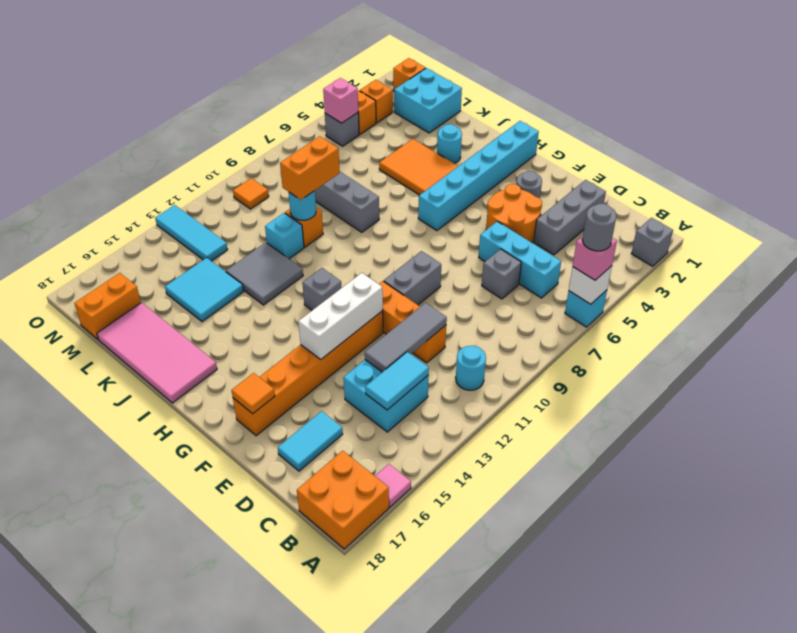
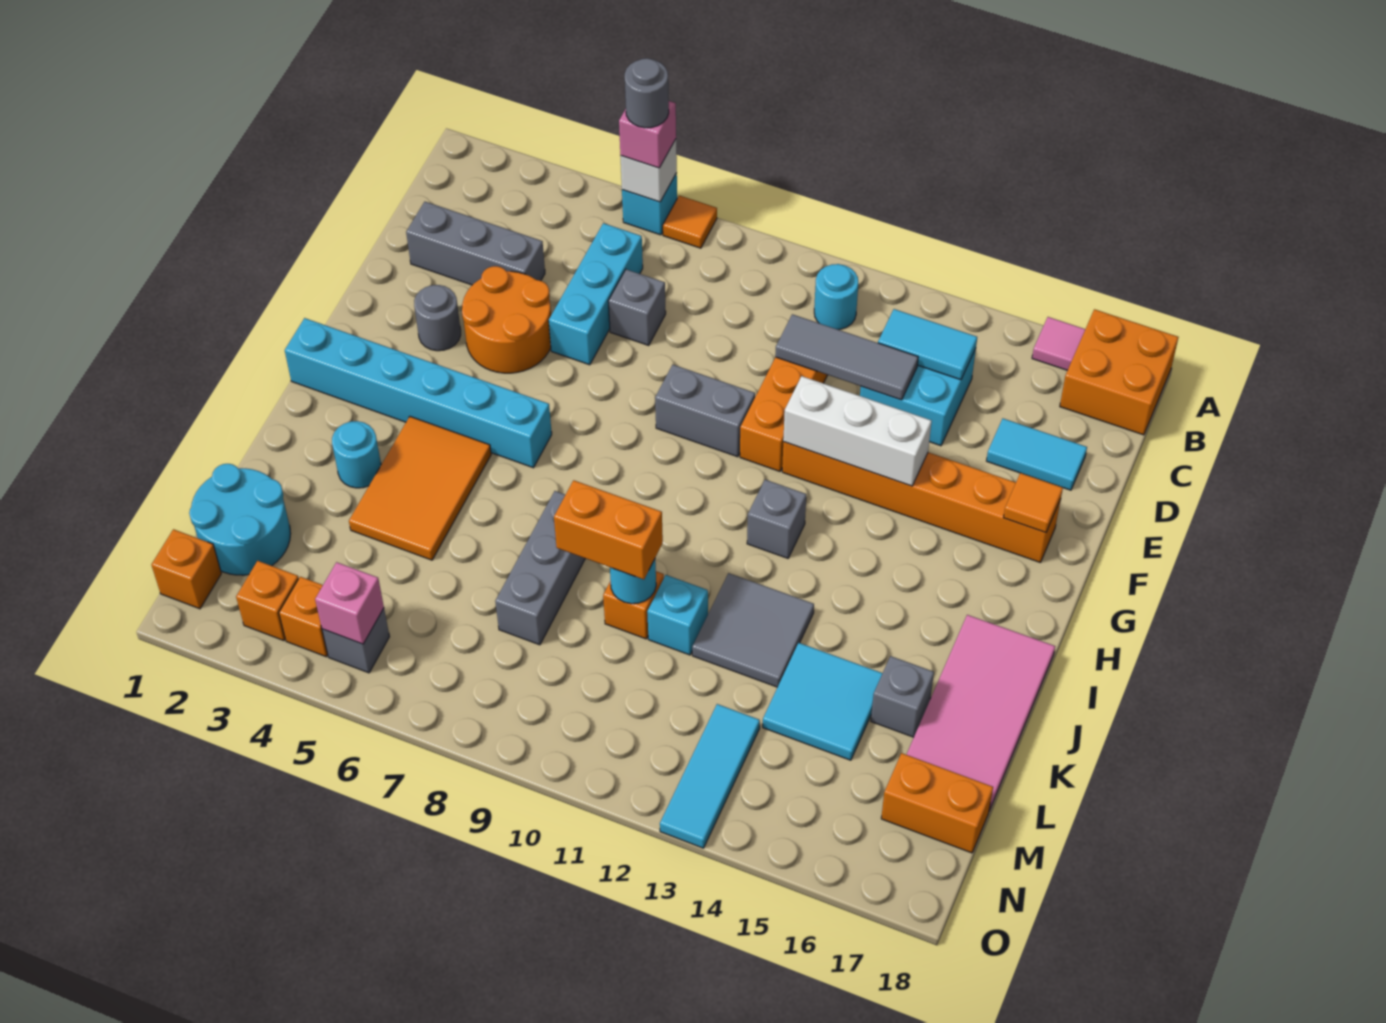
grey brick A2 level 1 -> grey brick K16 level 1
cyan brick L1:M2 level 1 -> cyan round brick L1:M2 level 1
orange tile N10 level 1 -> orange tile A7 level 1

